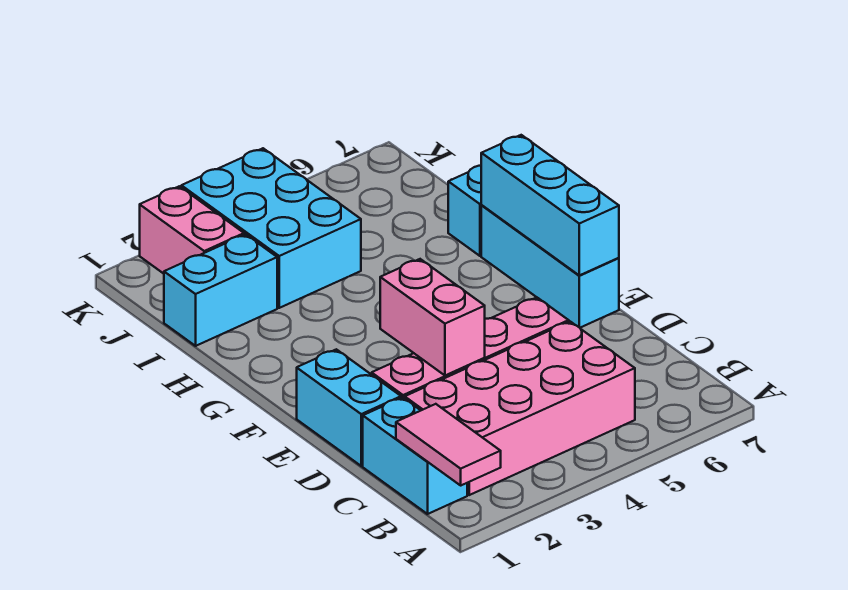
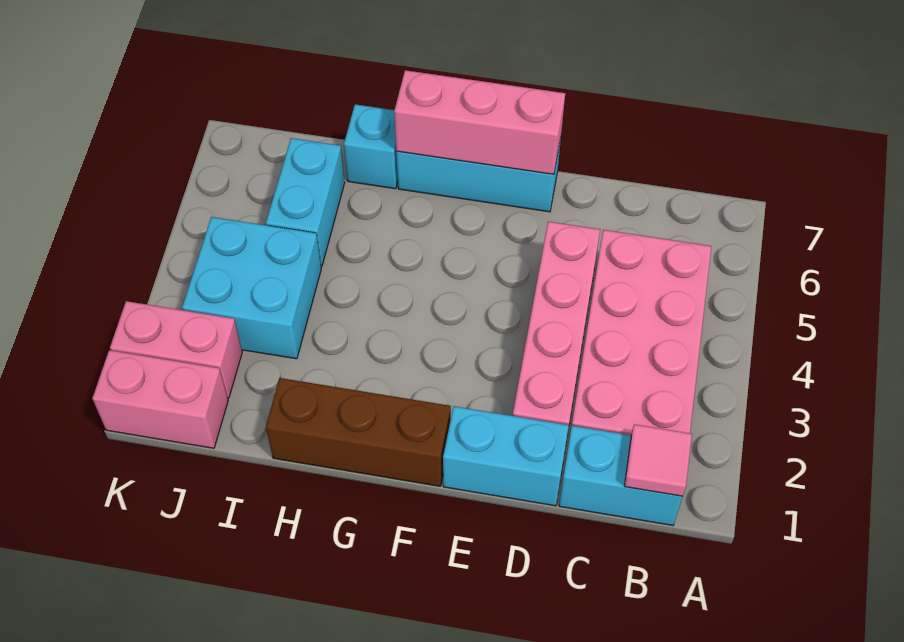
pink tile A1:B1 level 2 -> pink tile B1 level 2
pink brick D3:E3 level 2 -> pink brick J1:K1 level 1
cyan brick E7:G7 level 2 -> pink brick E7:G7 level 2
none -> brown brick F1:H1 level 1
cyan brick I1:I2 level 1 -> cyan brick I5:I6 level 1
cyan brick I3:K4 level 1 -> cyan brick I3:J4 level 1

